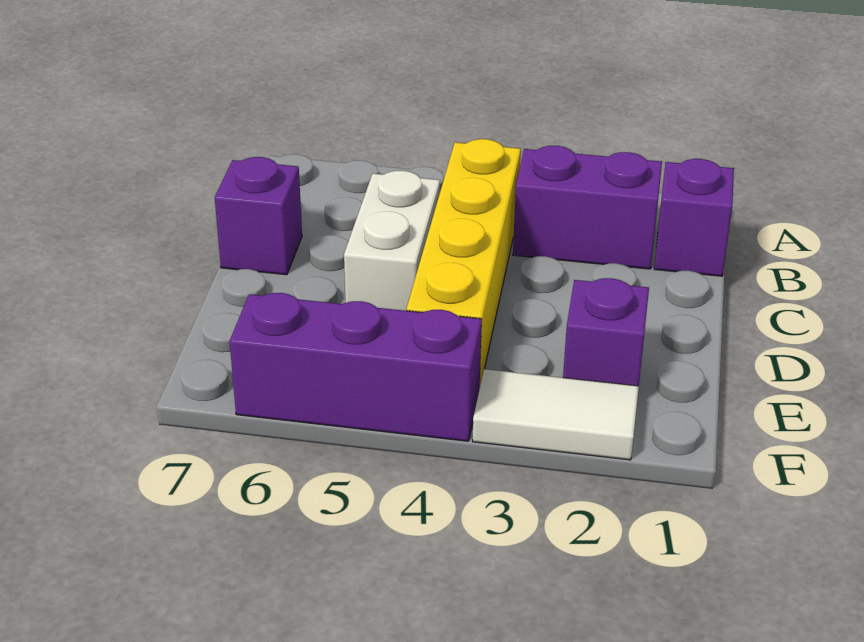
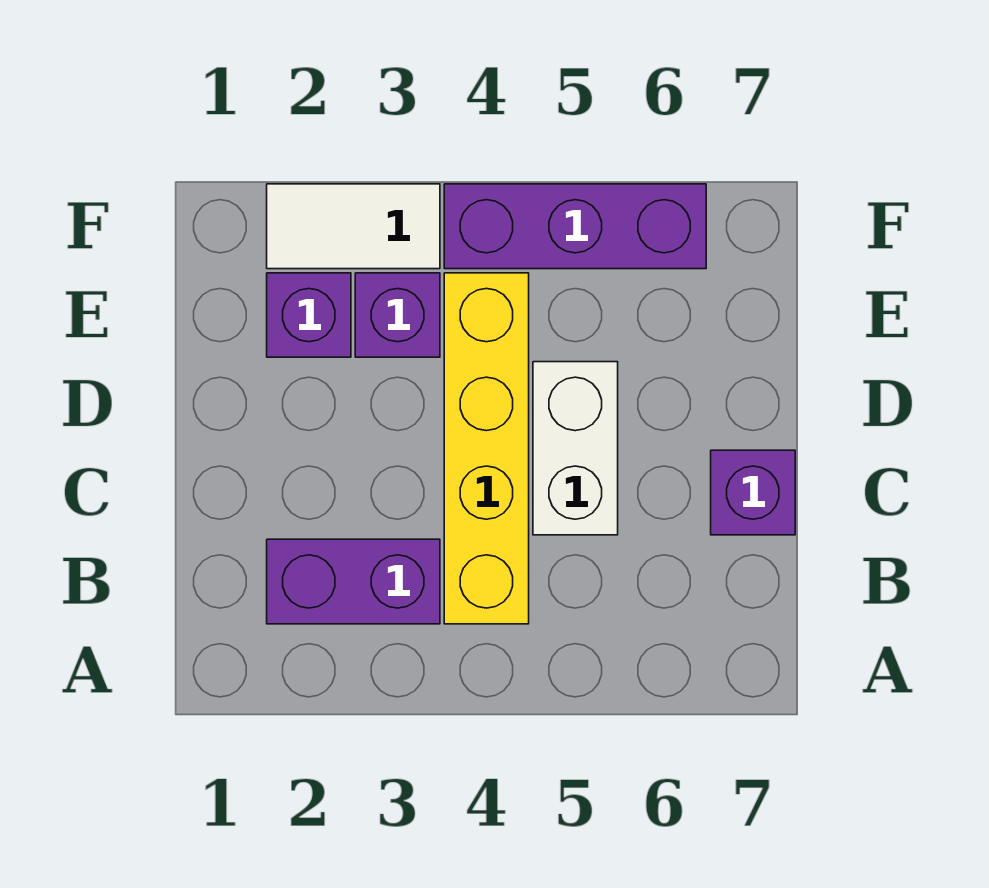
purple brick B1 level 1 -> purple brick E3 level 1

